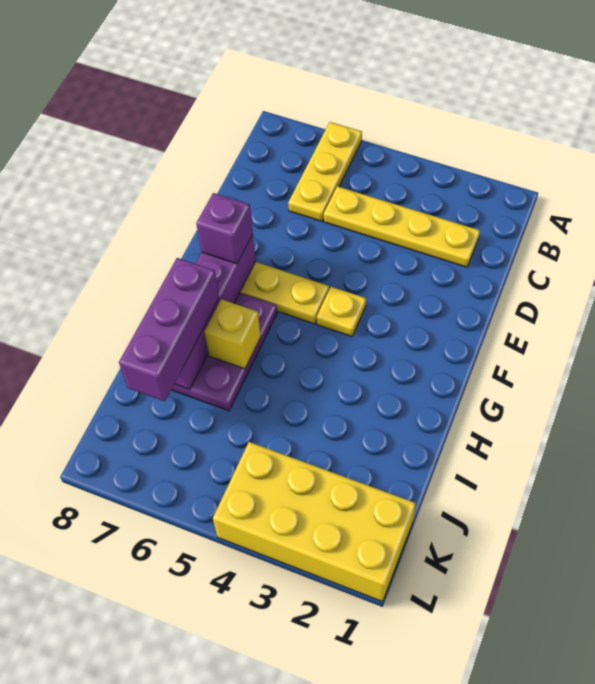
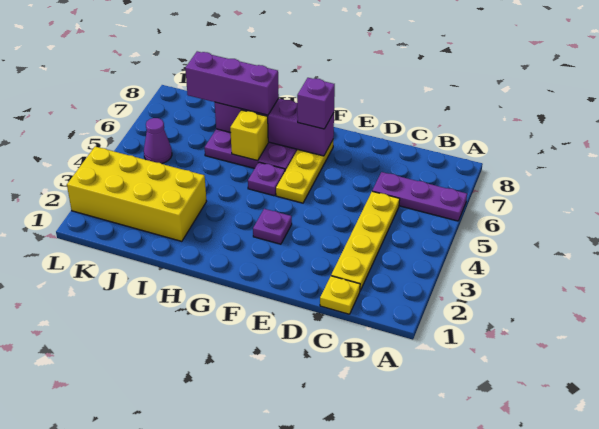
yellow plate A6:C6 level 1 -> purple plate A6:C6 level 1
none -> purple plate F3 level 1
yellow plate F4 level 1 -> yellow plate C1 level 1
none -> purple plate G5 level 1
yellow brick K1:L4 level 1 -> yellow brick I2:L3 level 1
none -> purple cone K5 level 1

